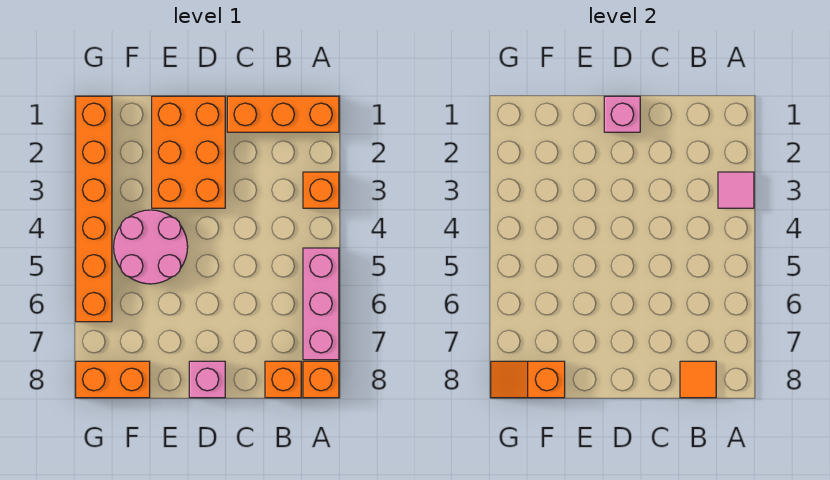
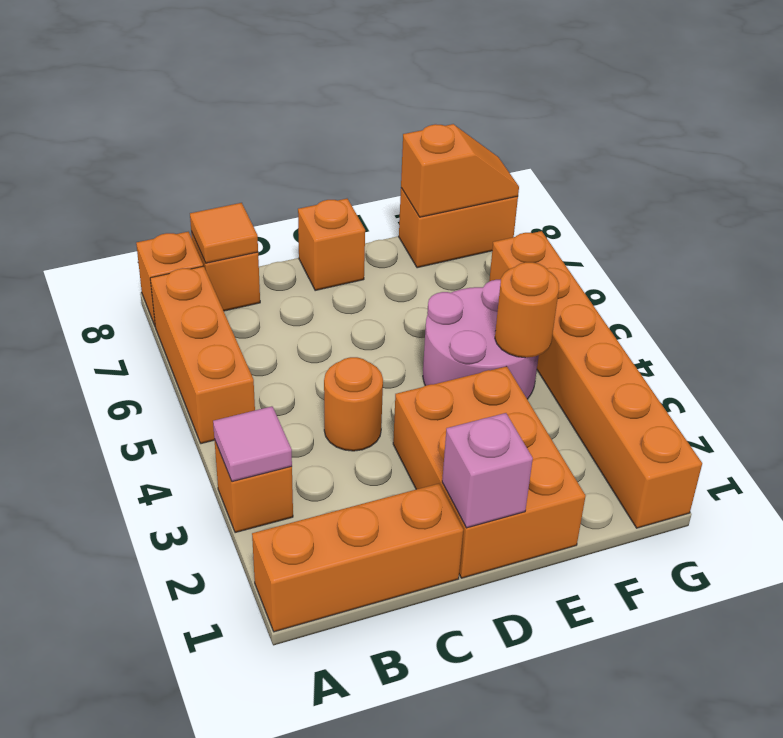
pink brick A5:A7 level 1 -> orange brick A5:A7 level 1
none -> orange round brick C4 level 1
pink brick D8 level 1 -> orange brick D8 level 1
none -> orange round brick F4 level 2

